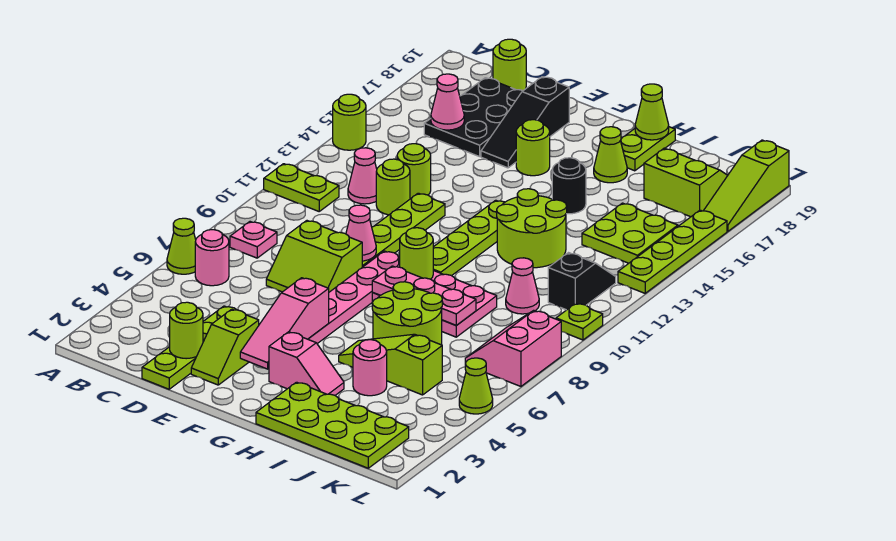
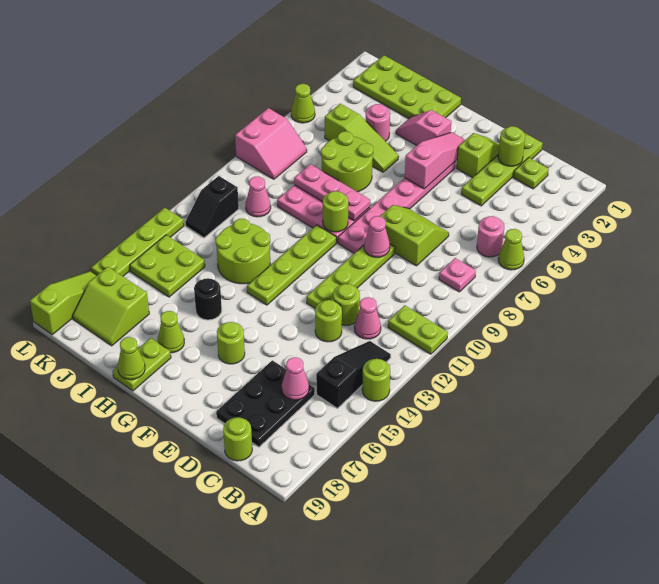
black slope E16:E18 level 1 top 18 -> black slope B13:B15 level 1 top 15
lime plate L10 level 1 -> lime plate C2 level 1

